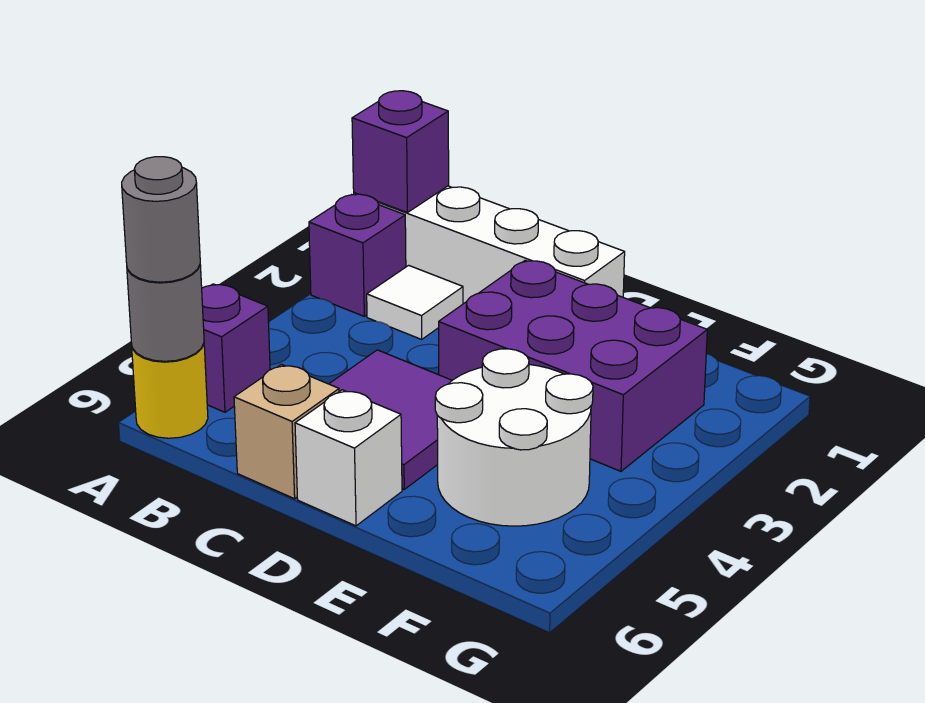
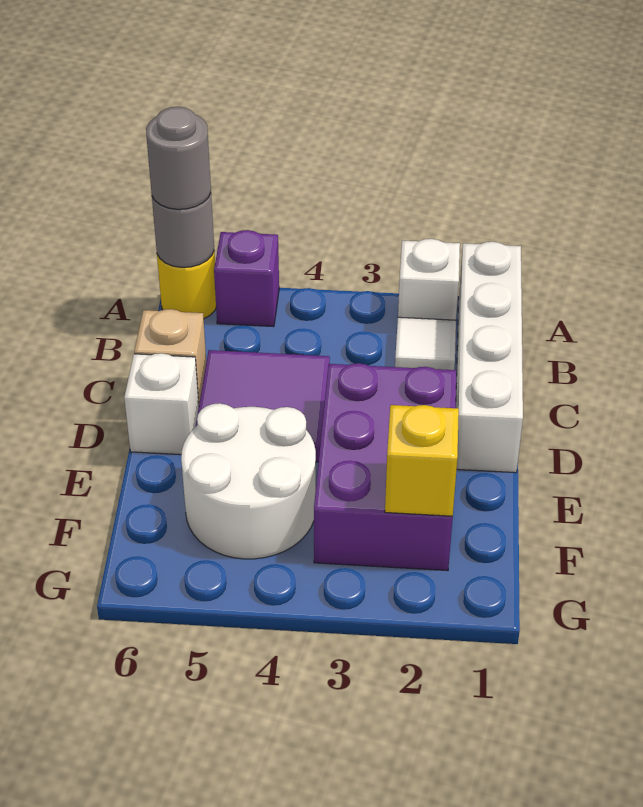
purple brick A1 level 2 -> none
purple brick A2 level 1 -> white brick A2 level 1
none -> yellow brick F2 level 2

